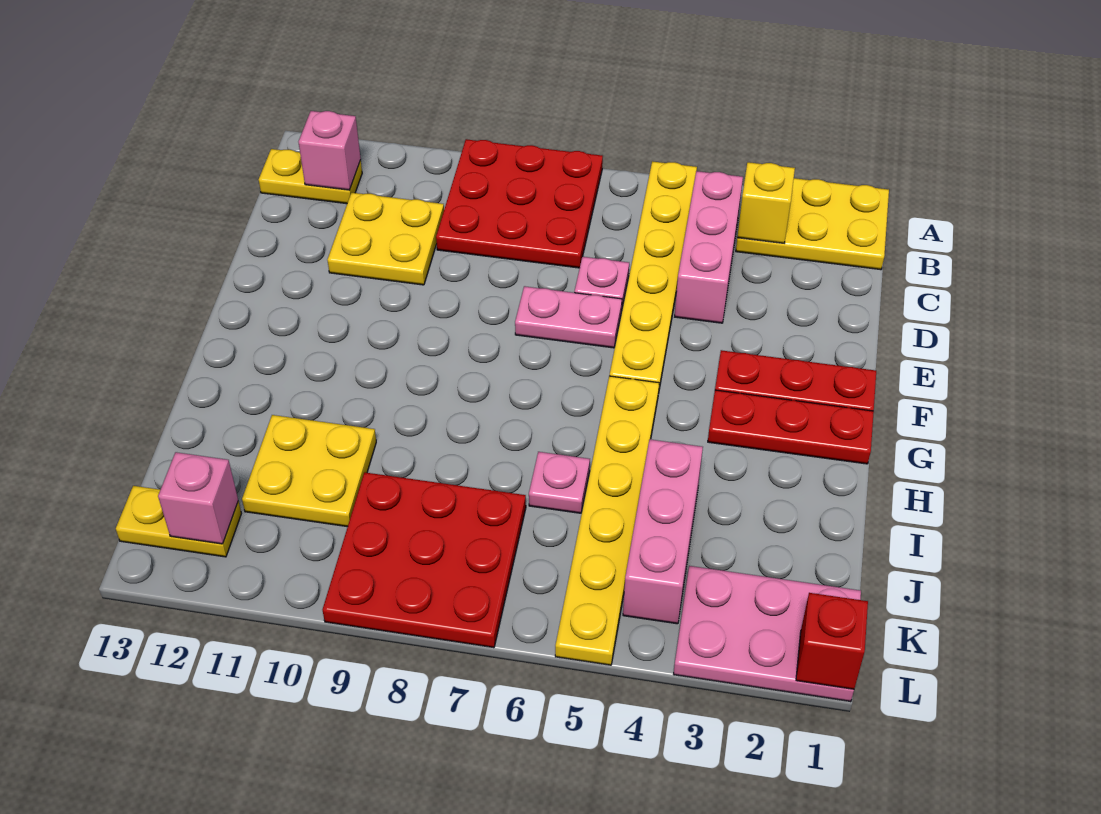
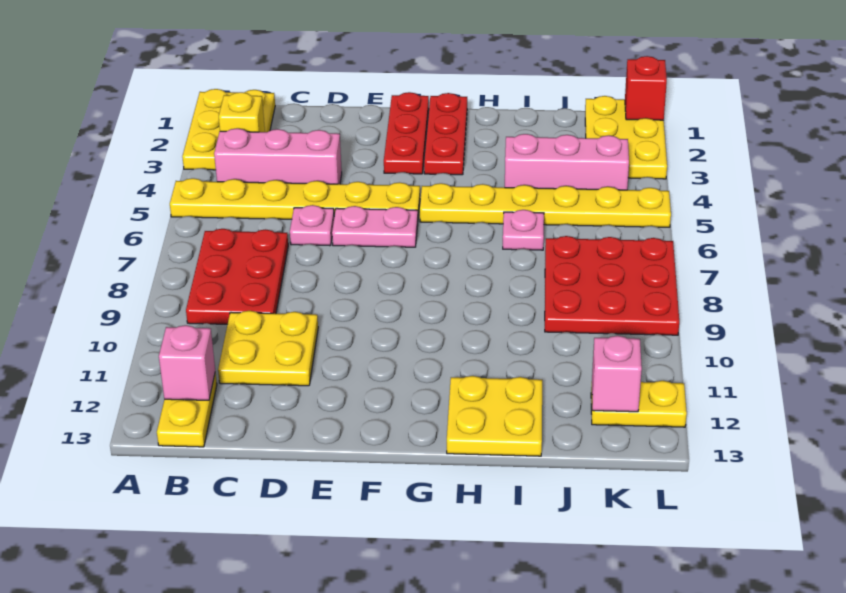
red plate A7:C9 level 1 -> red plate B7:C9 level 1
pink plate E6:E7 level 1 -> pink plate E6:F6 level 1
yellow plate I10:J11 level 1 -> yellow plate H12:I13 level 1
pink plate K1:L3 level 1 -> yellow plate K1:L3 level 1
yellow plate K12:K13 level 1 -> yellow plate K12:L12 level 1

